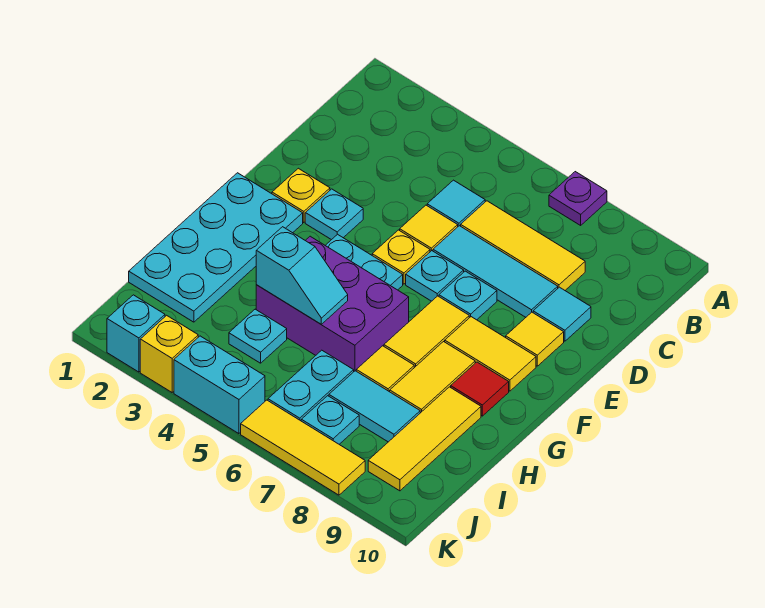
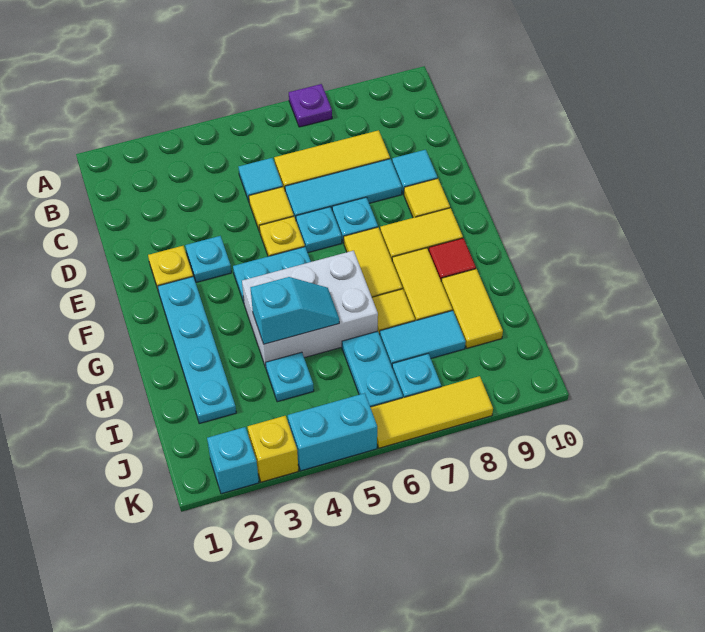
cyan plate F1:I2 level 1 -> cyan plate F2:I2 level 1
purple brick G4:H6 level 1 -> white brick G4:H6 level 1
yellow tile H9:J9 level 1 -> yellow tile H9:I9 level 1

